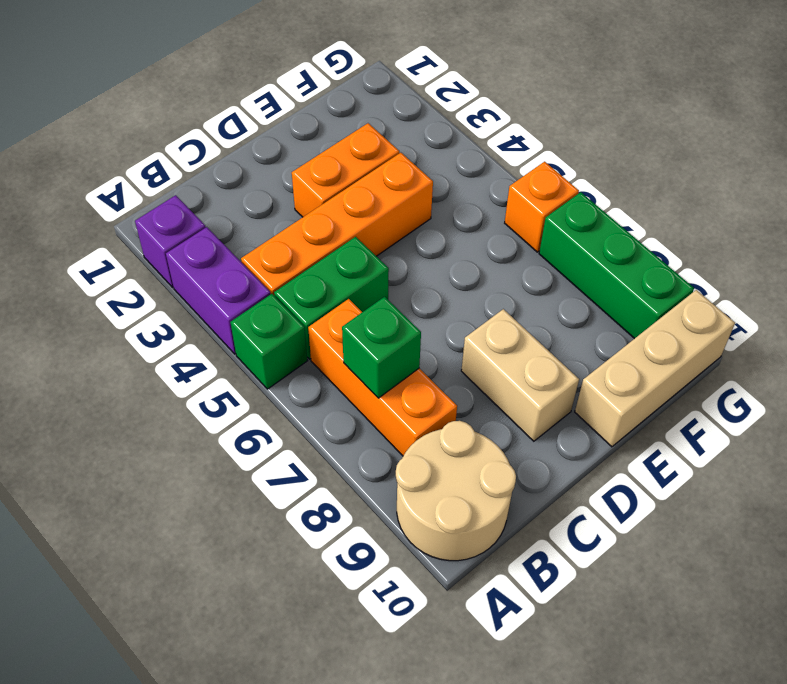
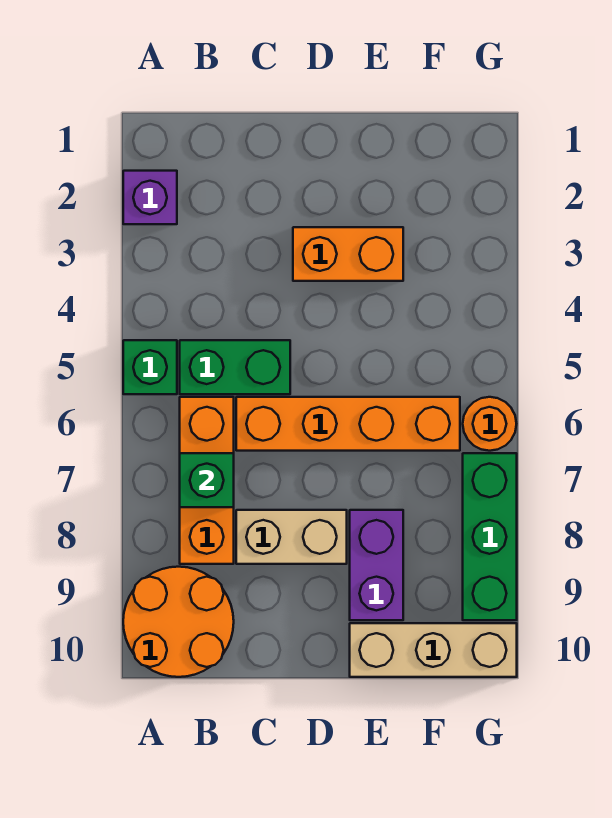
purple brick A3:A4 level 1 -> purple brick E8:E9 level 1
tan round brick A9:B10 level 1 -> orange round brick A9:B10 level 1
orange brick B4:E4 level 1 -> orange brick C6:F6 level 1
tan brick D8:D9 level 1 -> tan brick C8:D8 level 1
orange brick G6 level 1 -> orange round brick G6 level 1

